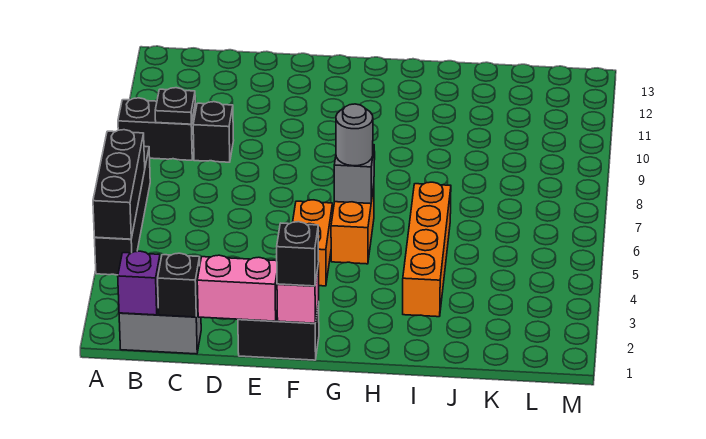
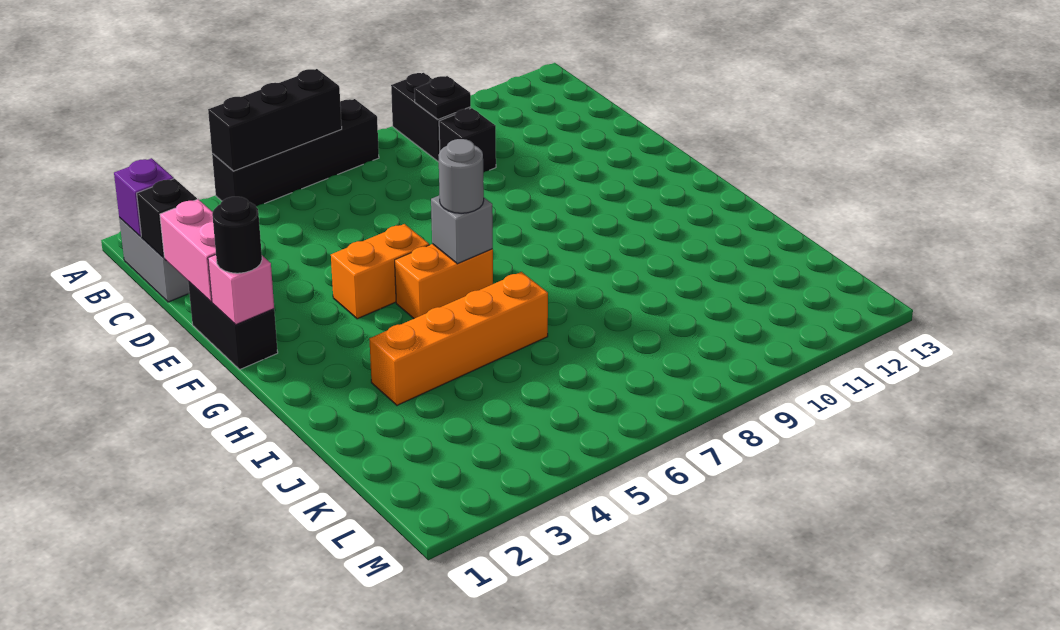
black brick F1 level 3 -> black round brick F1 level 3

